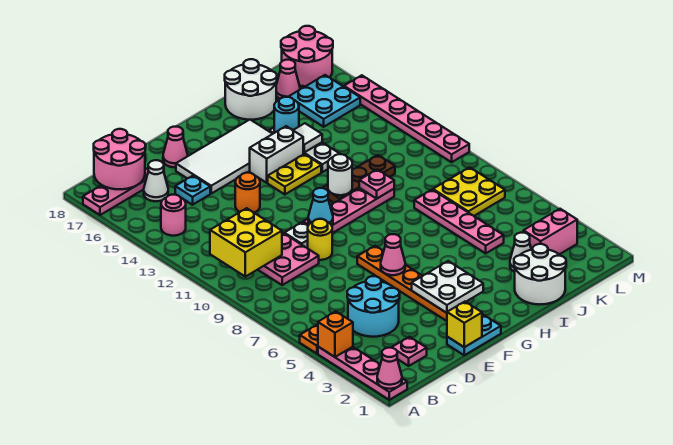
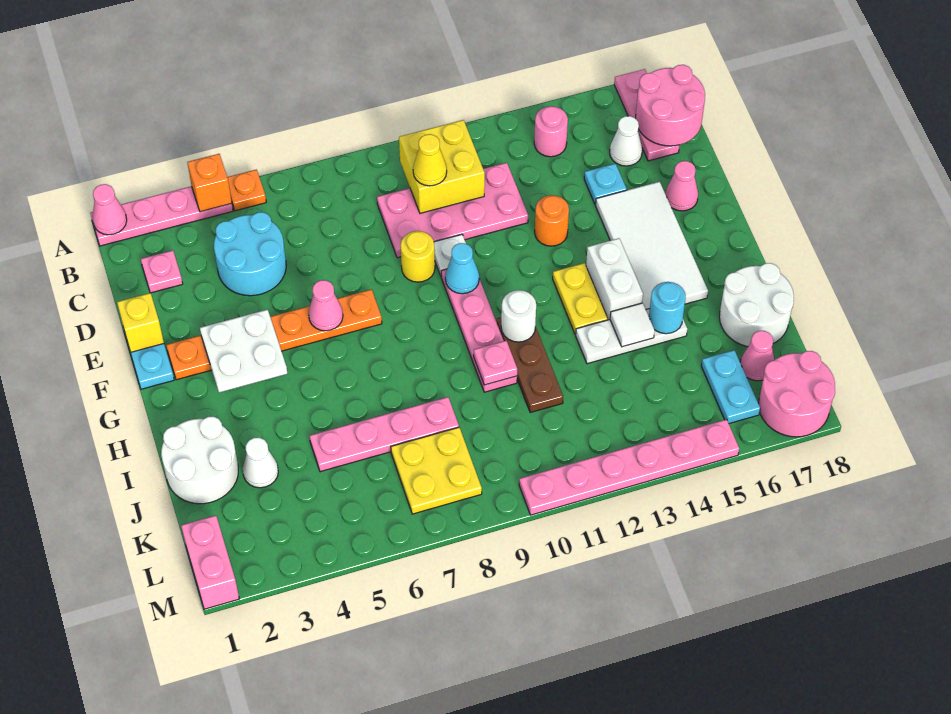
none -> yellow cone C10 level 3
pink brick K3:L3 level 1 -> pink brick L1:M1 level 1
cyan plate K15:L16 level 1 -> cyan plate K16:L16 level 1

